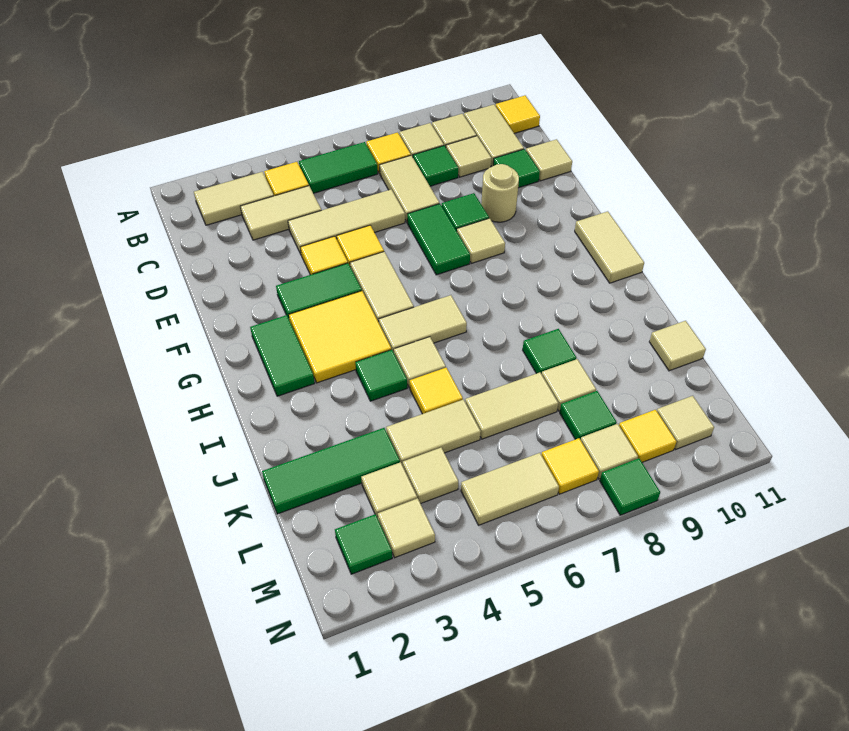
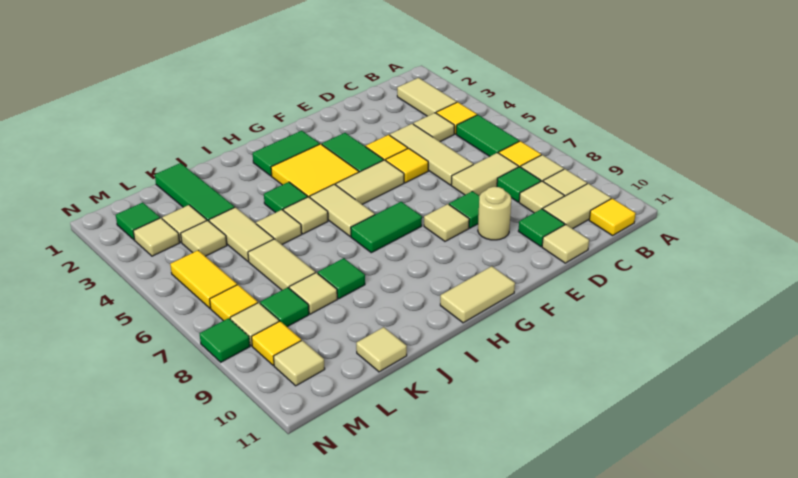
tan tile C3:C4 level 1 -> tan tile C4 level 1
green tile E7:F7 level 1 -> green tile G7:H7 level 1
yellow tile J5 level 1 -> tan tile J5 level 1
tan tile M5:M6 level 1 -> yellow tile M5:M6 level 1

